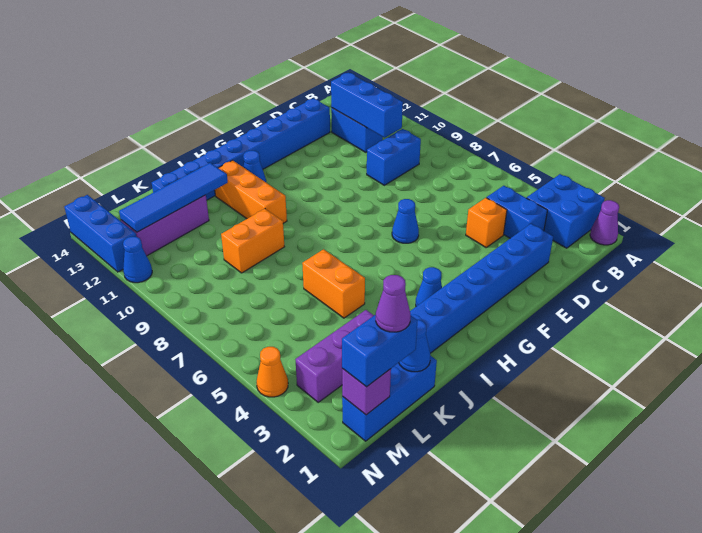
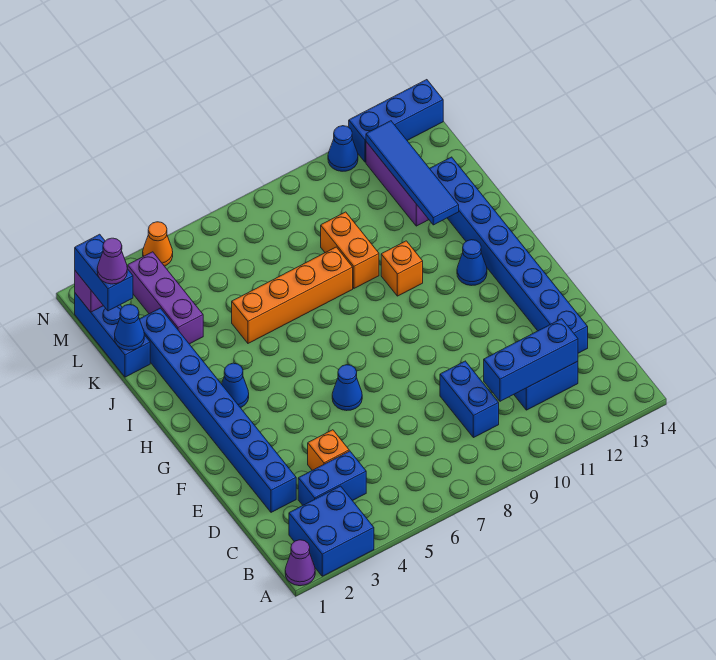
orange brick I10:I12 level 1 -> orange brick I10 level 1
orange brick J5:J6 level 1 -> orange brick J5:J8 level 1

